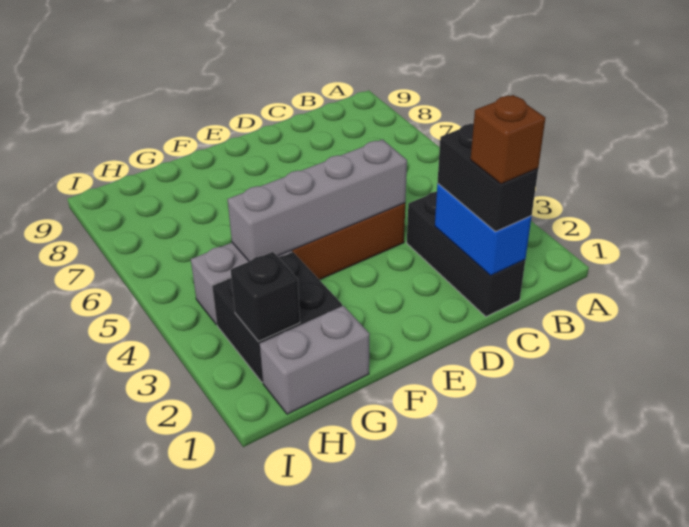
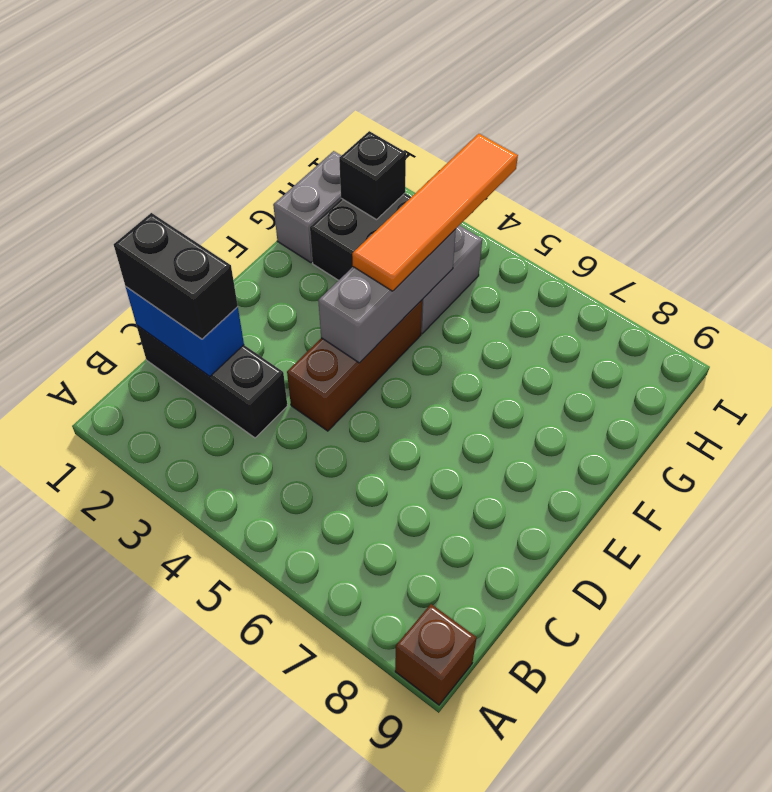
brown brick C1 level 4 -> brown brick A9 level 1
grey brick D4:G4 level 2 -> grey brick E4:G4 level 2
none -> orange tile F4:I4 level 3

